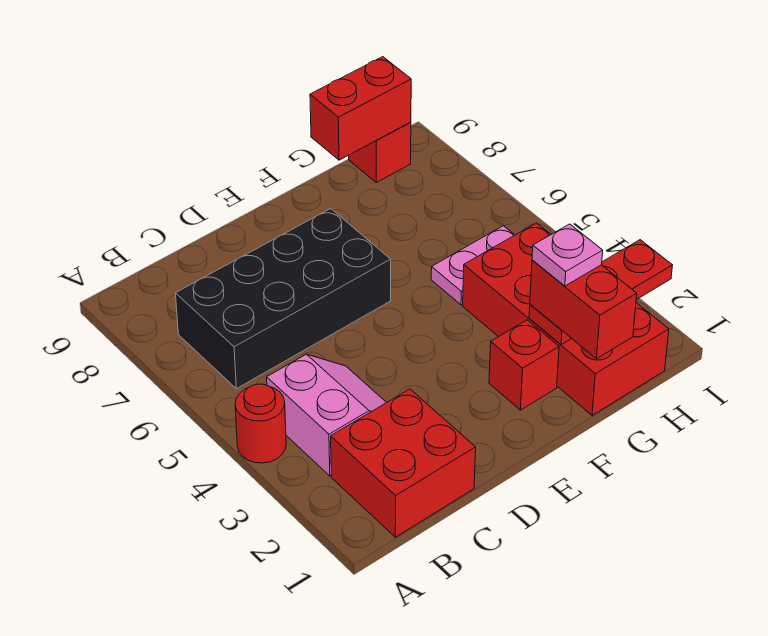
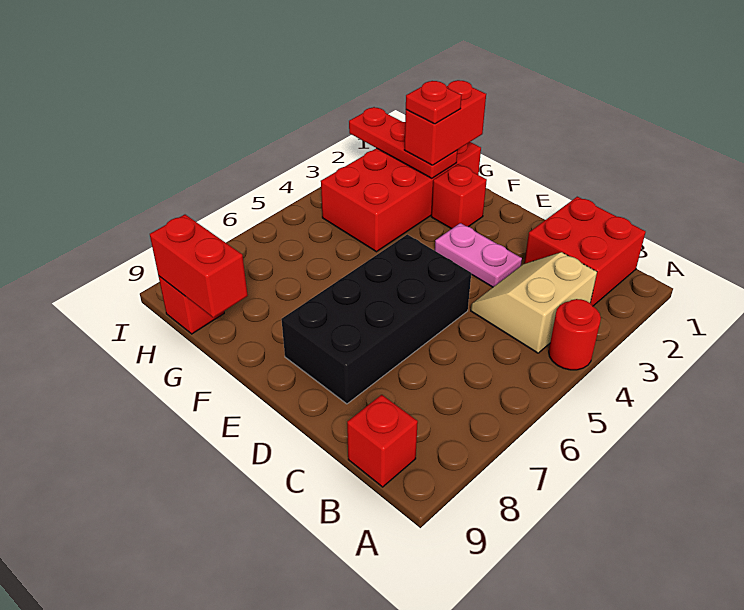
pink slope B3:C4 level 1 top B -> tan slope B3:C4 level 1 top B
black brick B6:E7 level 1 -> black brick D5:E8 level 1
none -> red brick B9 level 1
pink plate G2 level 4 -> red plate G2 level 4
pink plate G5:H5 level 1 -> pink plate D3:E3 level 1

